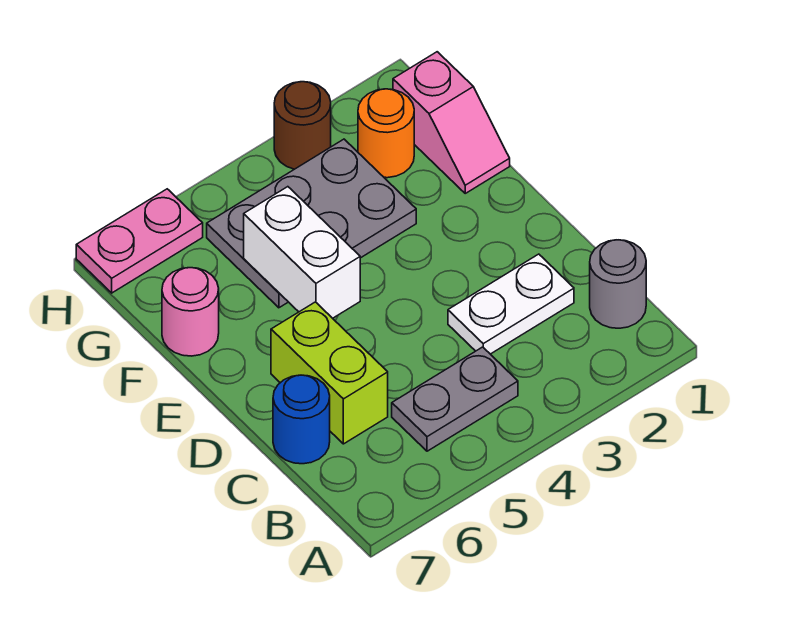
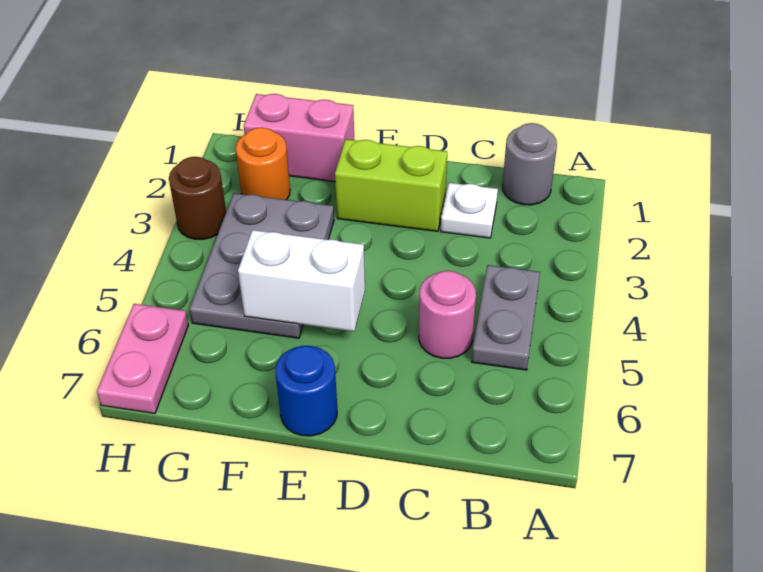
white plate C2:C3 level 1 -> white plate C2 level 1
lime brick C6:D6 level 1 -> lime brick D2:E2 level 1
blue round brick C7 level 1 -> blue round brick E7 level 1
pink slope F1:G1 level 1 top G -> pink brick F1:G1 level 1
pink round brick F7 level 1 -> pink round brick C5 level 1

